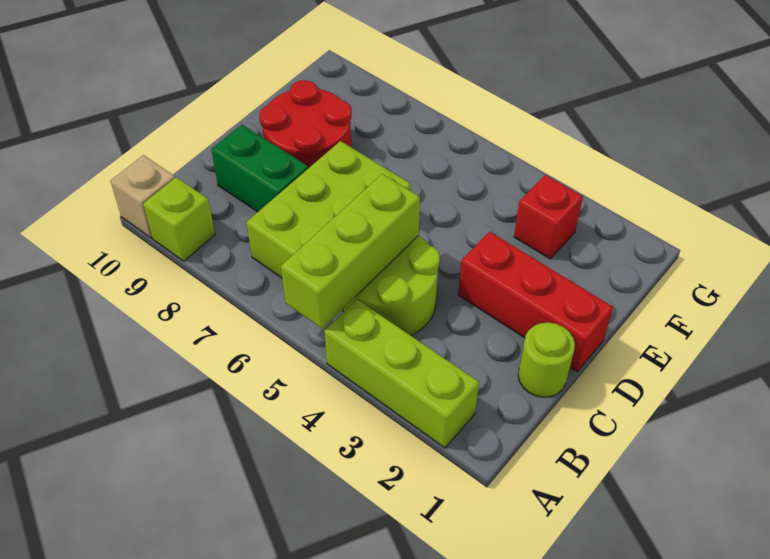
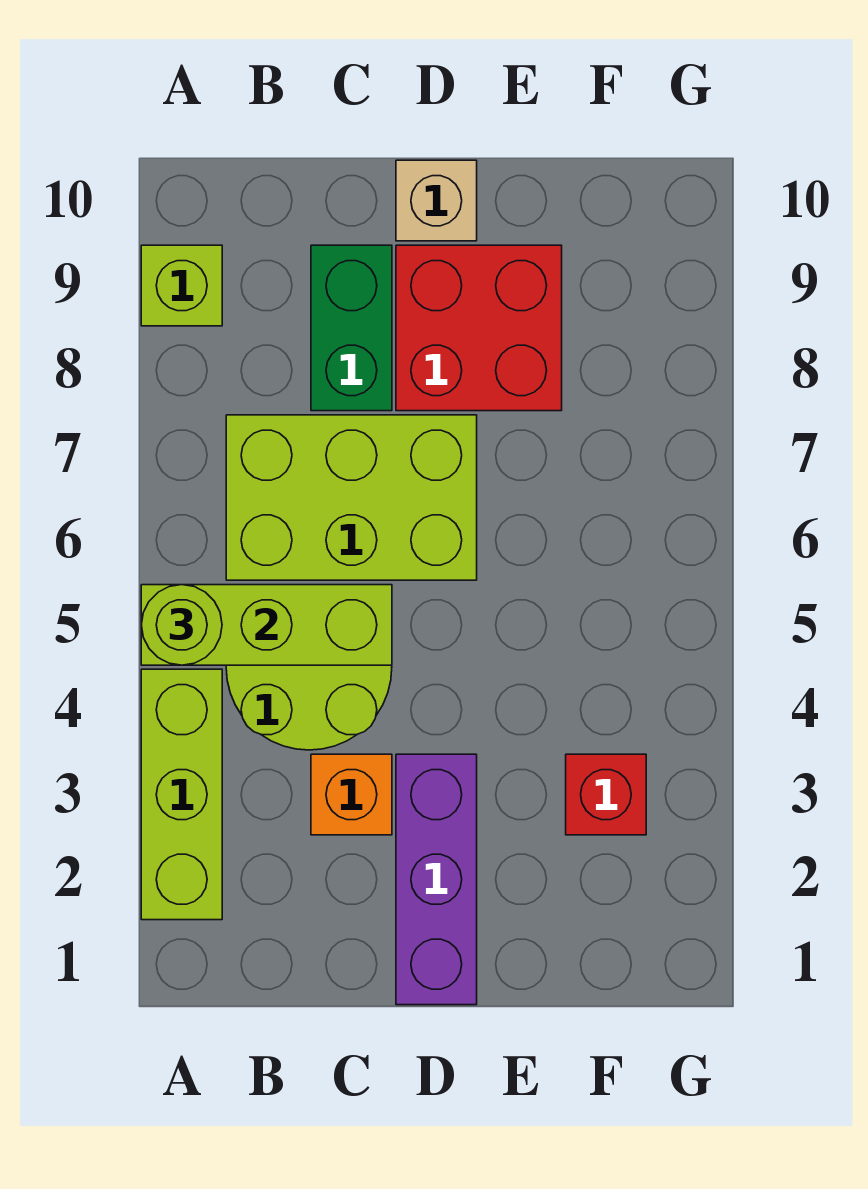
tan brick A10 level 1 -> tan brick D10 level 1
lime round brick C1 level 1 -> lime round brick A5 level 3
none -> orange brick C3 level 1
red brick D1:D3 level 1 -> purple brick D1:D3 level 1
red round brick D8:E9 level 1 -> red brick D8:E9 level 1

